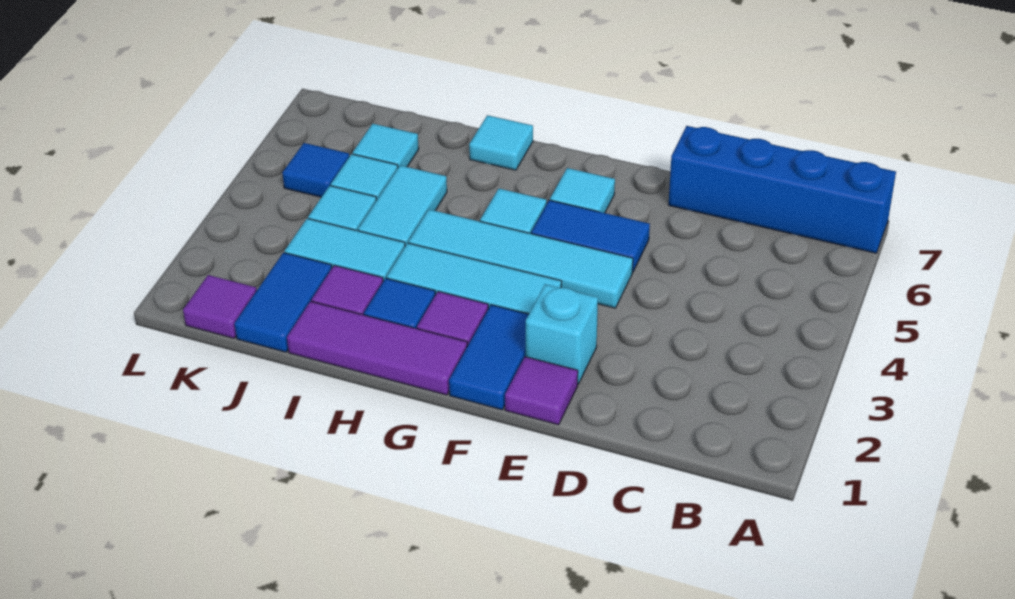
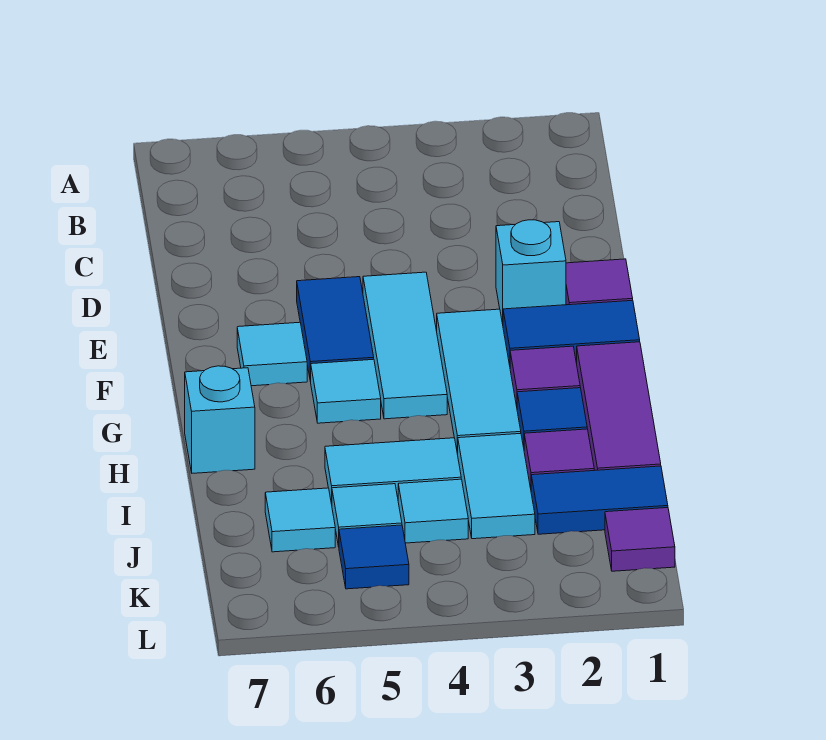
blue brick A7:D7 level 1 -> none
cyan tile E4:H4 level 1 -> cyan tile E4:G4 level 1
cyan tile H7 level 1 -> cyan brick H7 level 1

